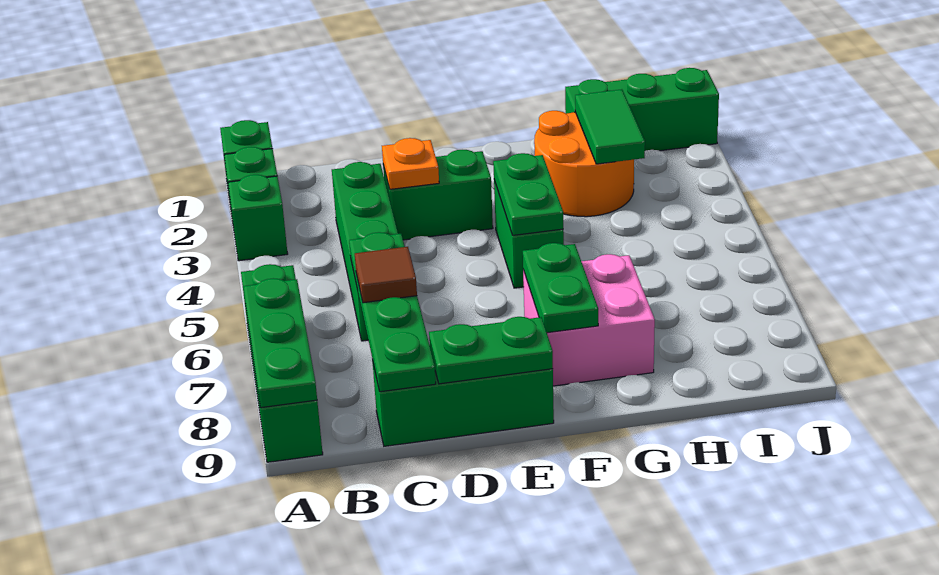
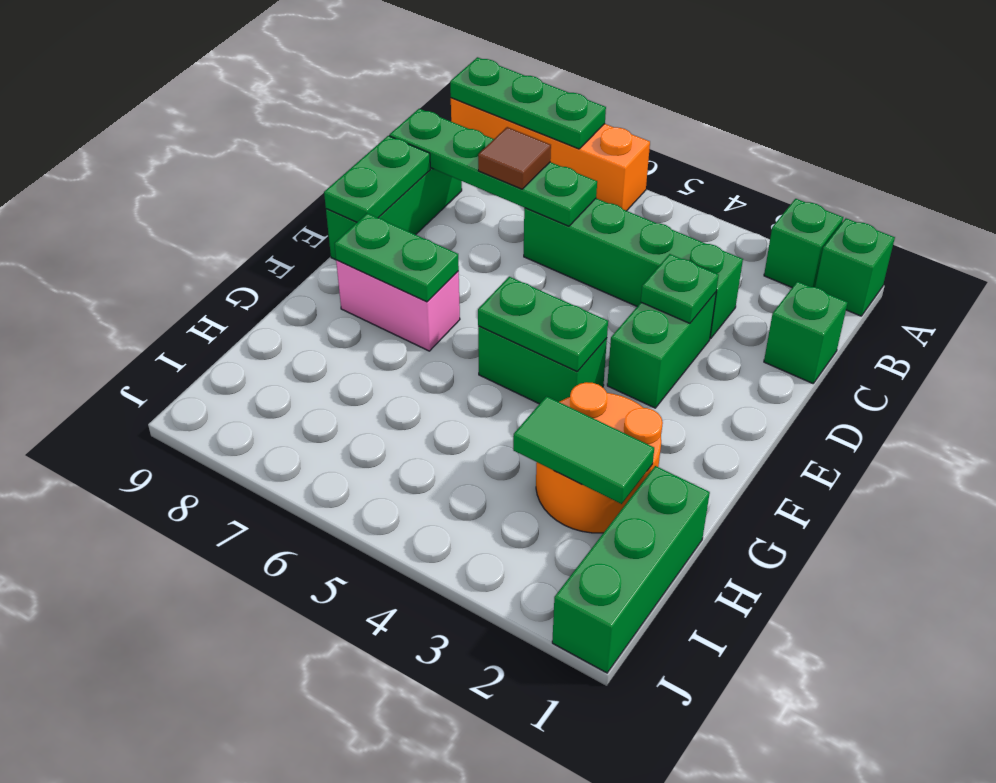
green brick A3 level 1 -> green brick C1 level 1
green brick A6:A9 level 1 -> orange brick A6:A9 level 1
orange plate D3 level 2 -> green plate D3 level 2
pink brick F7:G8 level 1 -> pink brick F7:F8 level 1

